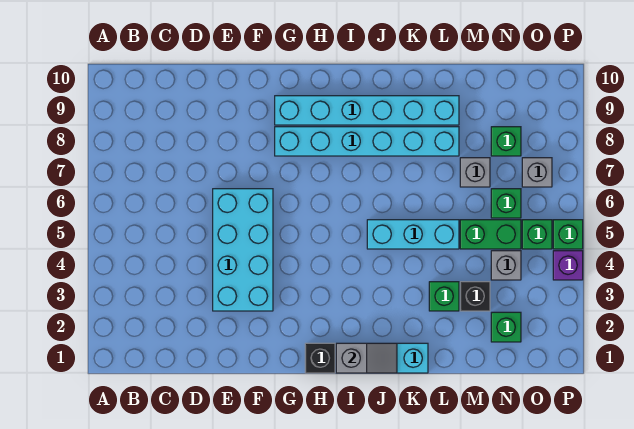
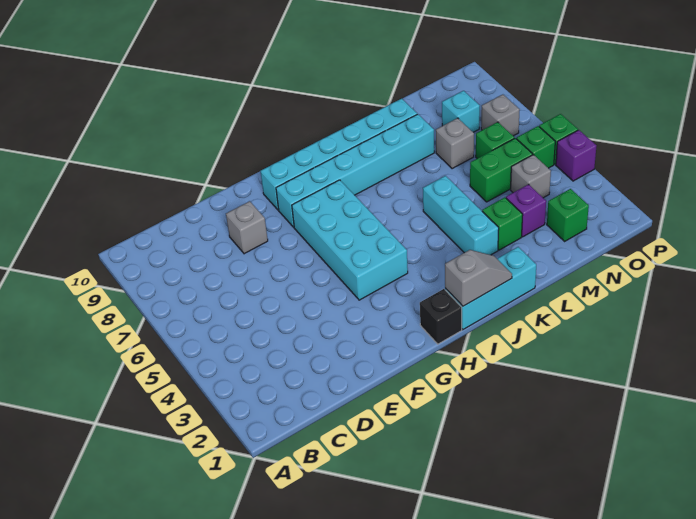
cyan brick E3:F6 level 1 -> cyan brick G4:H7 level 1
none -> grey brick E8 level 1
cyan brick J5:L5 level 1 -> cyan brick K3:K5 level 1
black brick M3 level 1 -> purple brick M3 level 1
green brick N8 level 1 -> cyan brick N8 level 1

